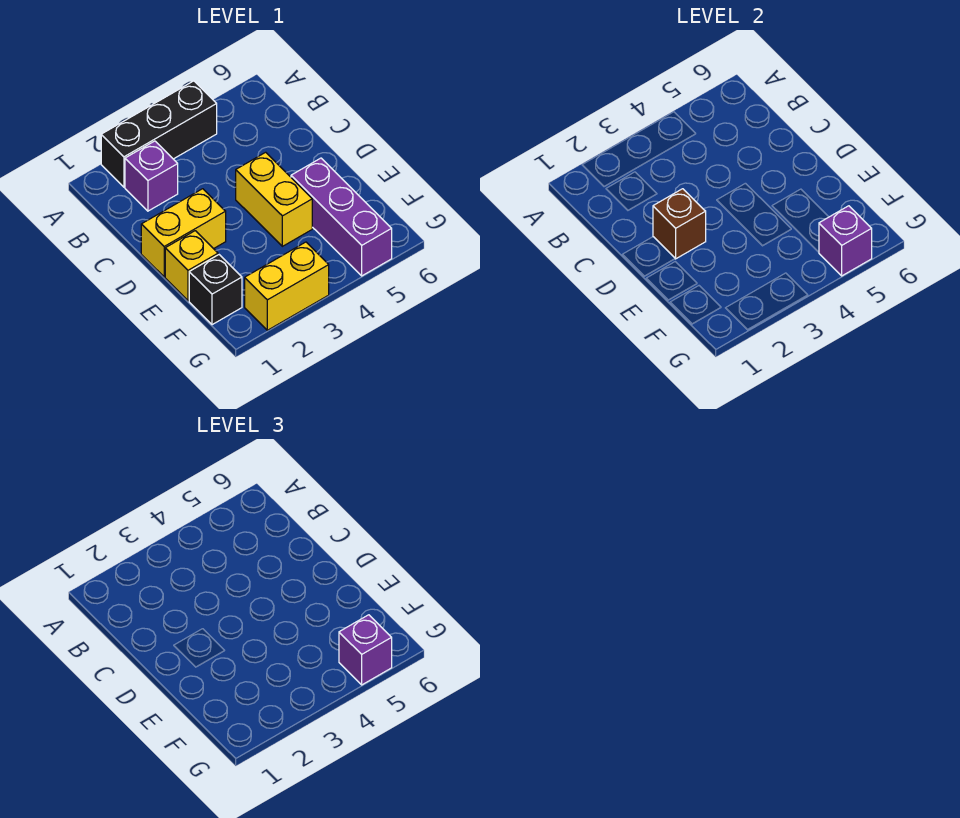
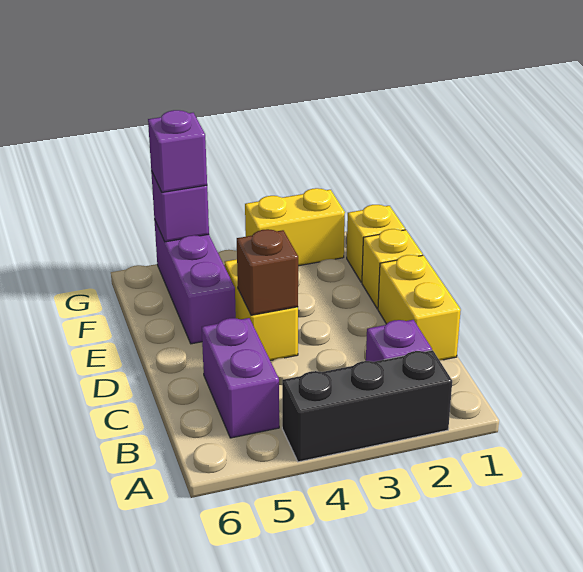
none -> purple brick B5:C5 level 1
yellow brick D1:D2 level 1 -> yellow brick C1:D1 level 1
brown brick D2 level 2 -> brown brick D4 level 2
black brick F1 level 1 -> yellow brick F1 level 1

